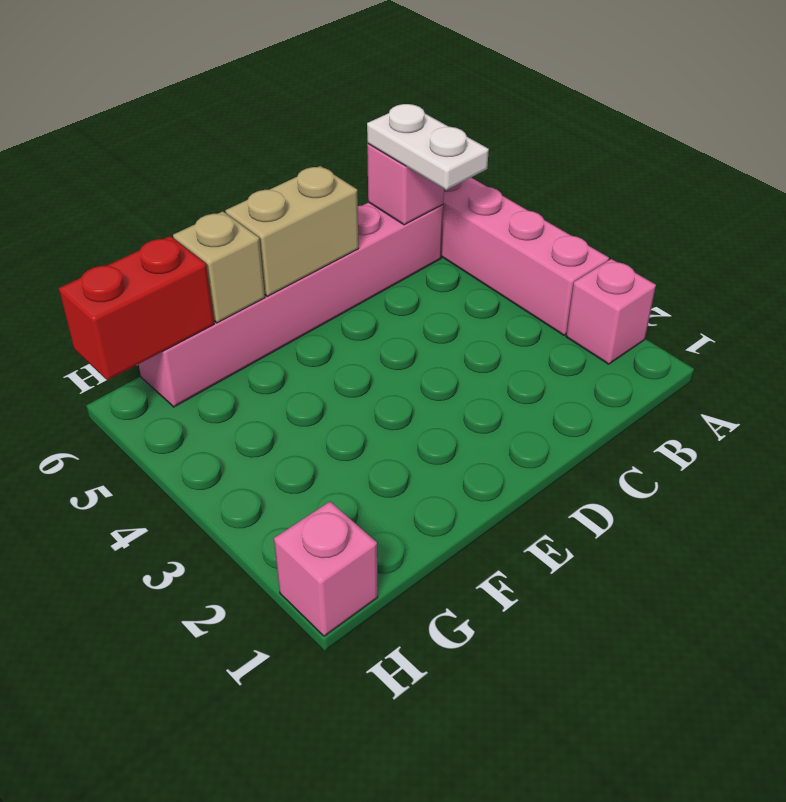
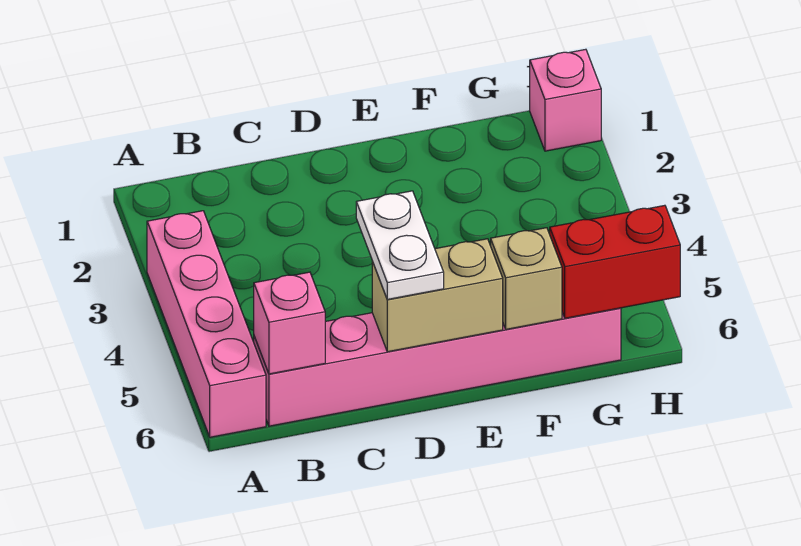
pink brick A2 level 1 -> none
white plate B5:B6 level 3 -> white plate D5:D6 level 3

